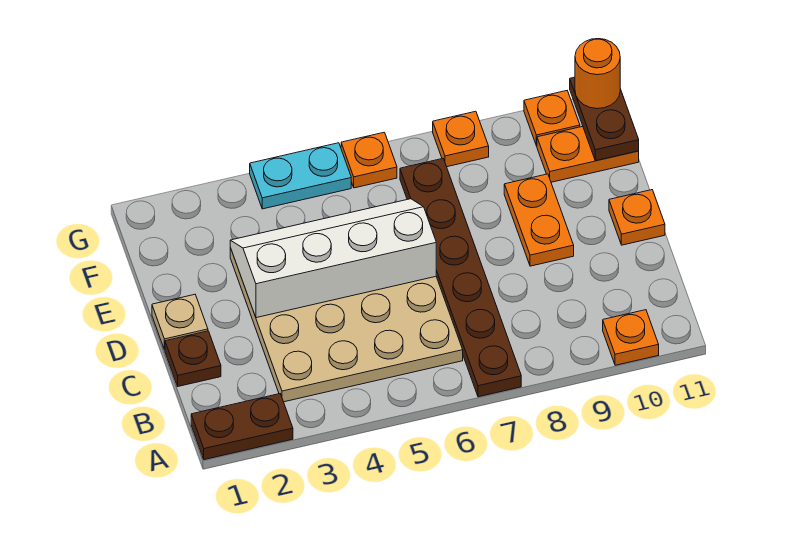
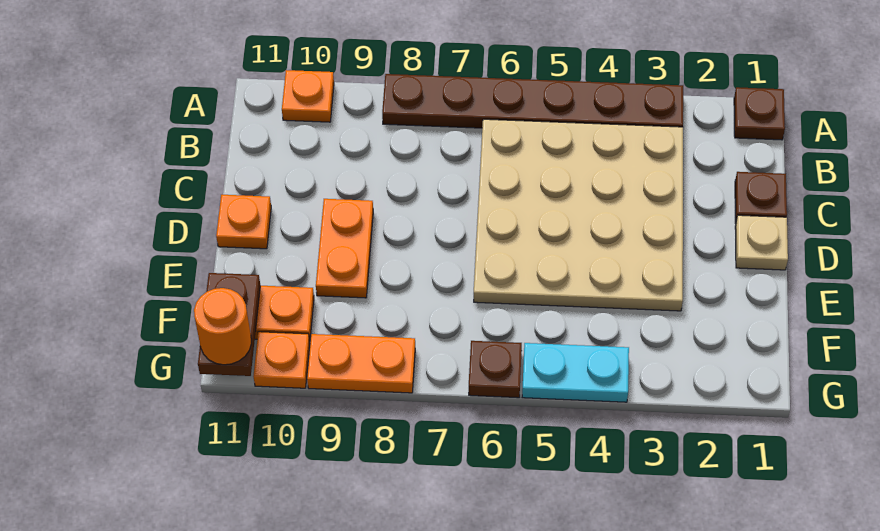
brown plate A1:A2 level 1 -> brown plate A1 level 1
brown plate A7:F7 level 1 -> brown plate A3:A8 level 1
white slope D3:E6 level 2 top D -> none
orange plate G6 level 1 -> brown plate G6 level 1
orange plate G8 level 1 -> orange plate G8:G9 level 1

